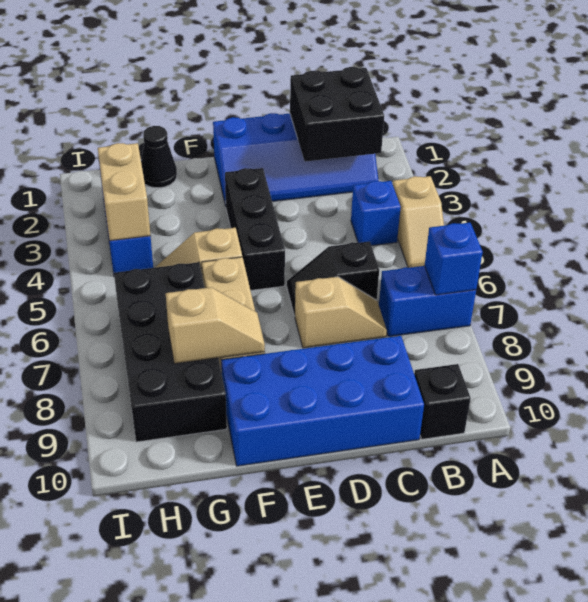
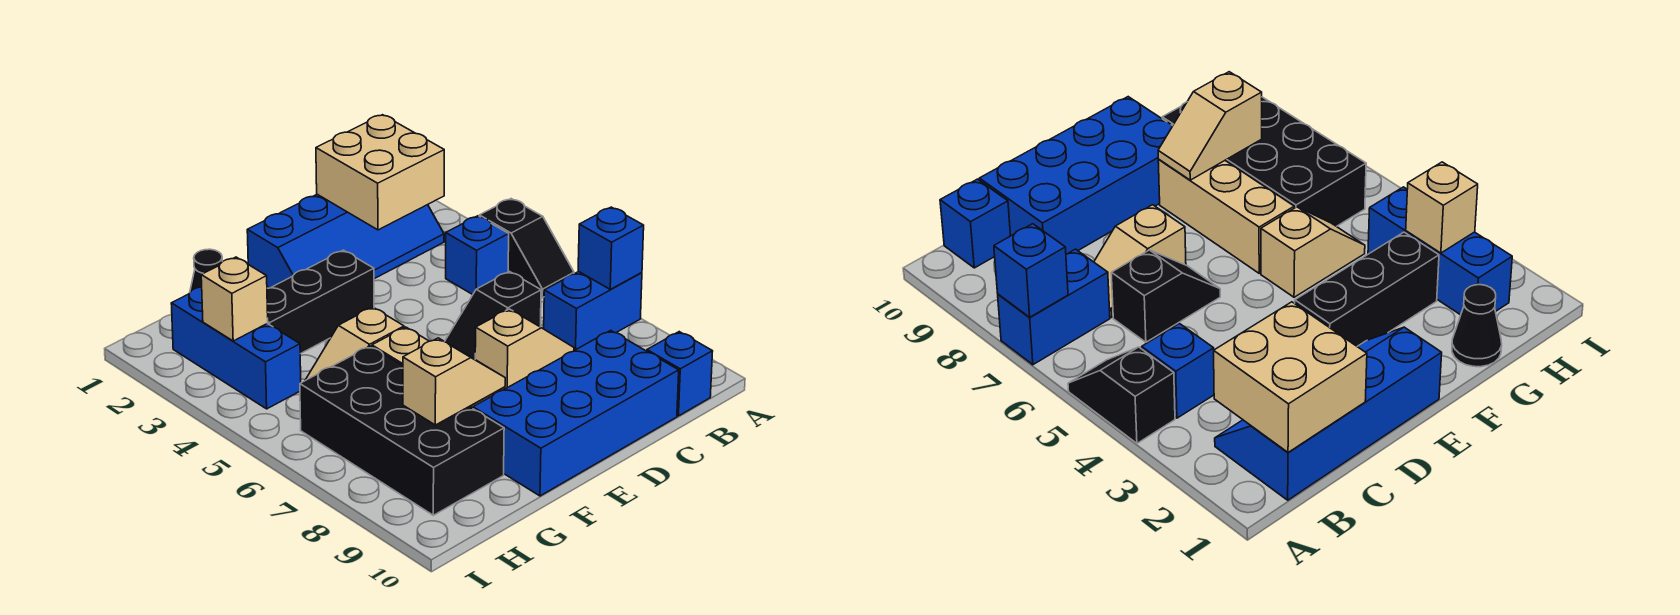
tan slope A4:A5 level 1 top 4 -> black slope A4:A5 level 1 top 4
black brick B1:C2 level 2 -> tan brick B1:C2 level 2
black brick B10 level 1 -> blue brick B10 level 1
black brick E3:E5 level 1 -> black brick E3:G3 level 1
tan brick H3:H4 level 2 -> tan brick H3 level 2

